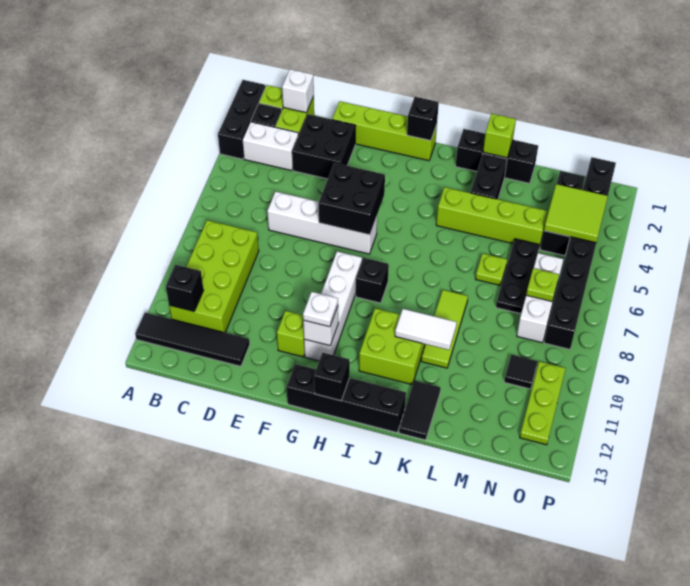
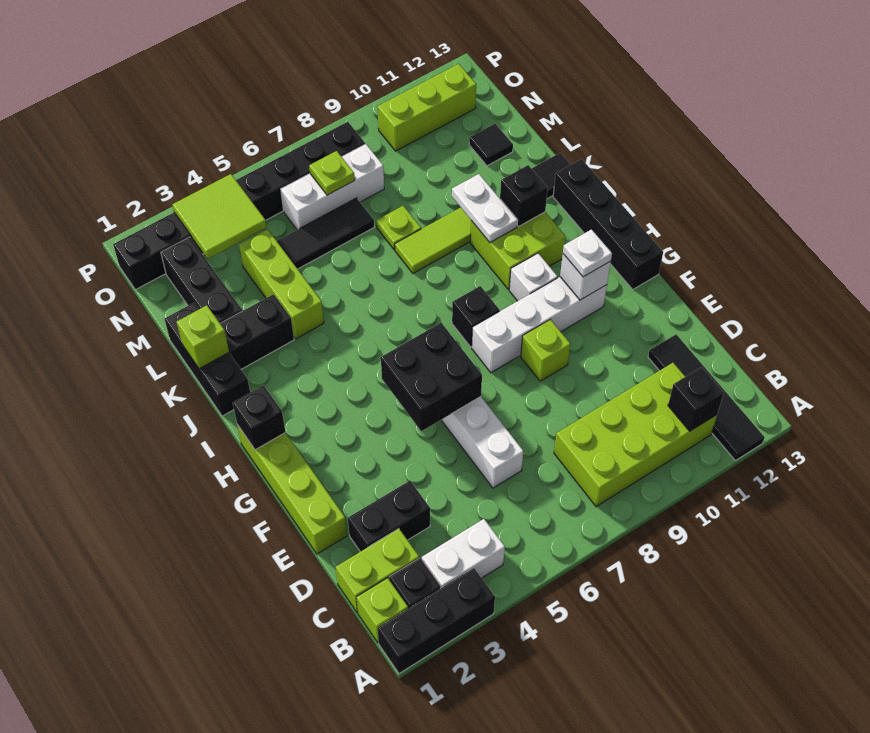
white brick B3:C3 level 1 -> white brick B3:B4 level 1
white brick C1 level 2 -> white brick H10 level 1
black brick D2:E3 level 1 -> black brick D2:D3 level 1
lime brick F11 level 1 -> lime brick F9 level 1
black brick H13 level 2 -> black brick J11 level 2
lime brick J4:M4 level 1 -> lime brick K4:M4 level 1
white tile J10:K10 level 2 -> white plate J10:K10 level 2
lime plate L6 level 1 -> lime plate L8 level 1
black plate M5:M7 level 1 -> black tile M5:M7 level 1
black brick N2:N4 level 1 -> black brick L2:N2 level 1
black tile N10 level 1 -> black tile M12 level 1
lime plate O10:O12 level 1 -> lime brick O10:O12 level 1

